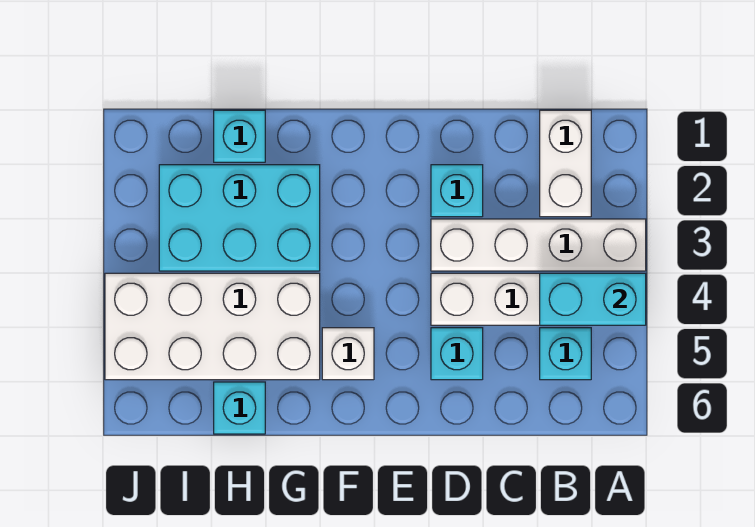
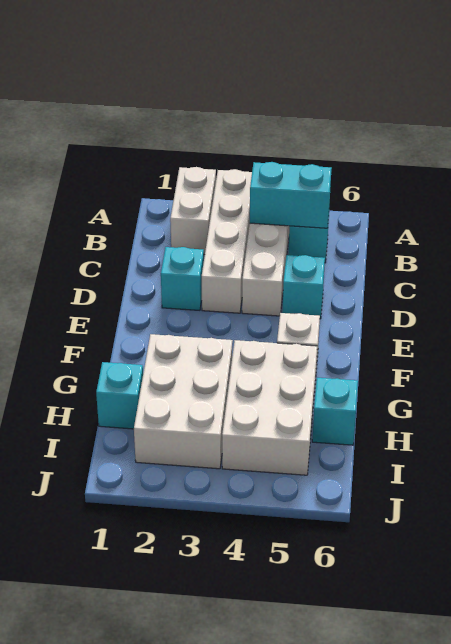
cyan brick A4:B4 level 2 -> cyan brick B4:B5 level 2
white brick B1:B2 level 1 -> white brick A2:B2 level 1
cyan brick G2:I3 level 1 -> white brick G2:I3 level 1
white brick G4:J5 level 1 -> white brick G4:I5 level 1

